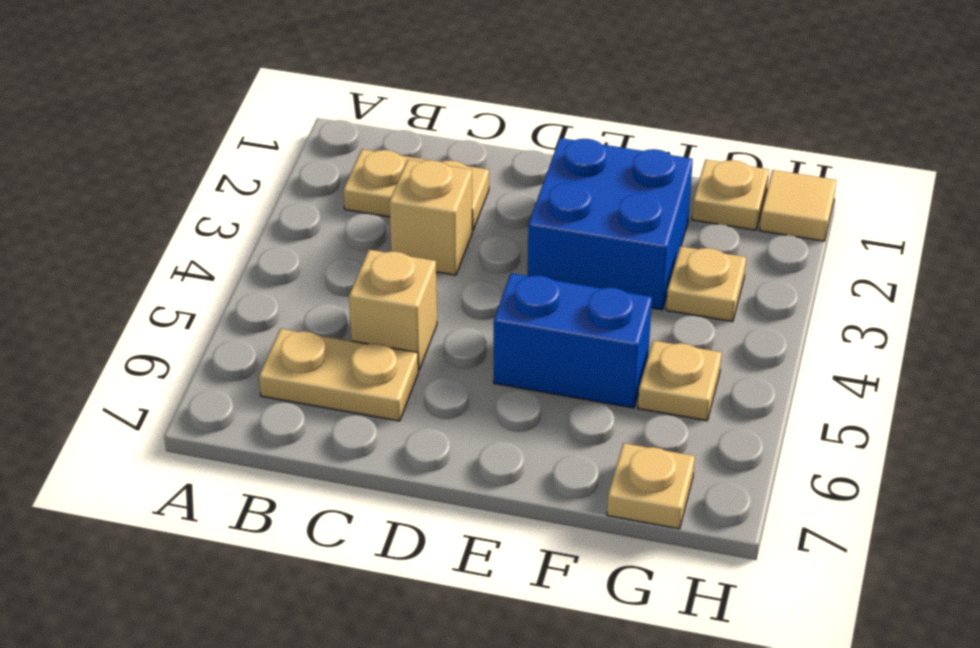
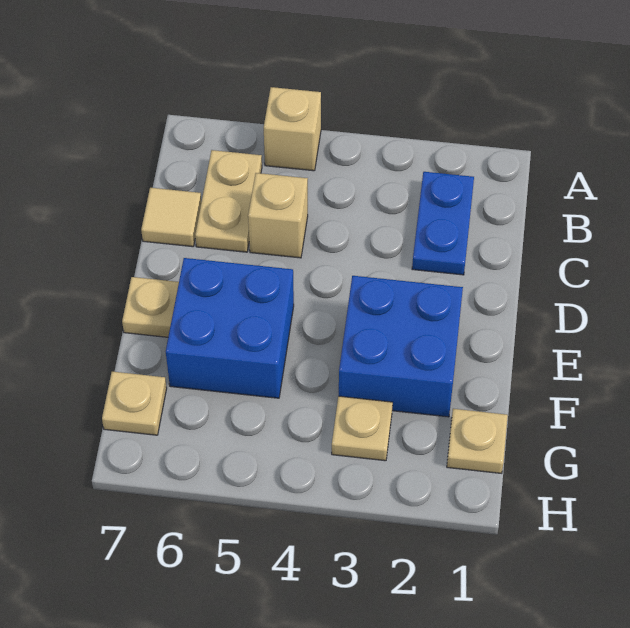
tan plate B2:C2 level 1 -> blue plate B2:C2 level 1
tan brick C3 level 1 -> tan brick A5 level 1
blue brick E5:F5 level 1 -> blue brick E5:F6 level 1
tan plate G5 level 1 -> tan plate E7 level 1
tan tile H1 level 1 -> tan tile C7 level 1

